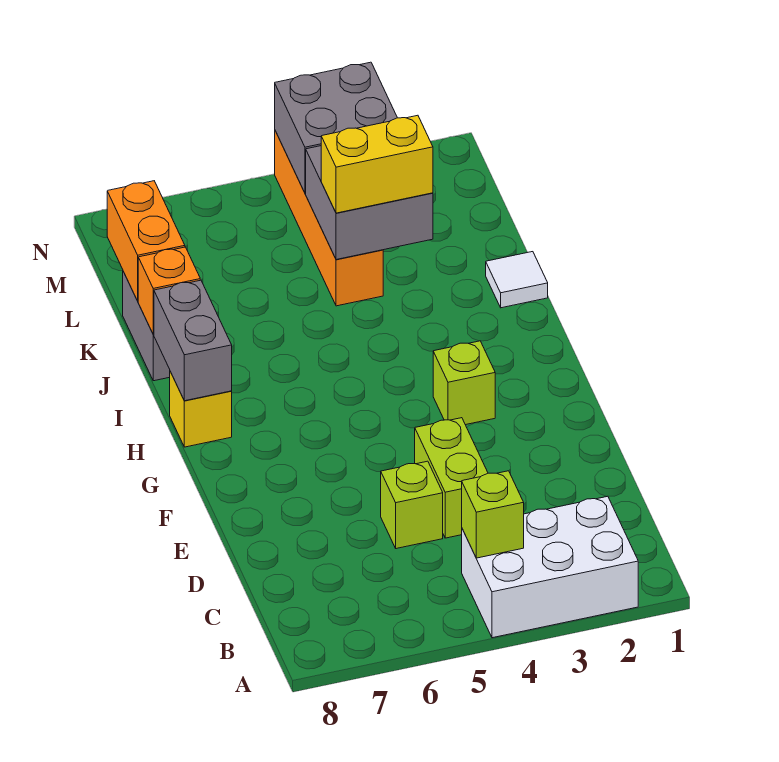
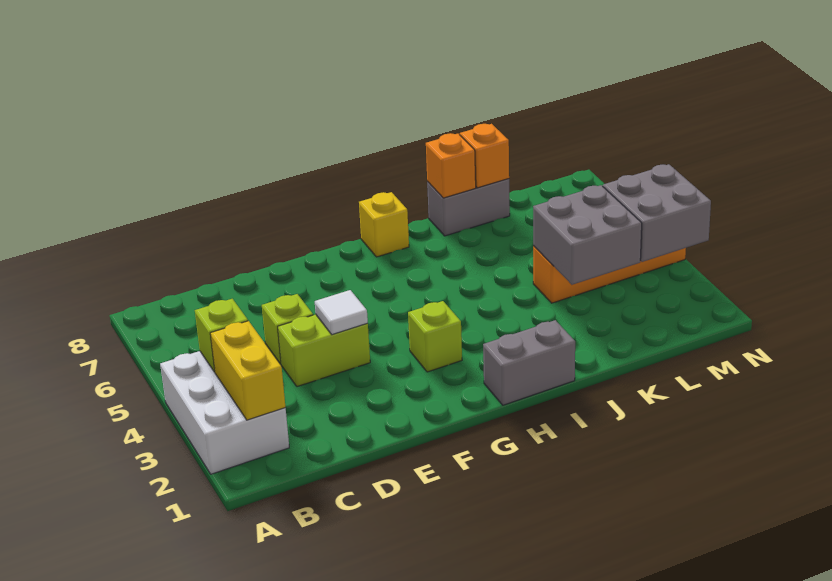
grey brick H8:I8 level 2 -> grey brick H1:I1 level 1
white tile J1 level 1 -> white tile E4 level 2
yellow brick K3:K4 level 3 -> yellow brick B2:B3 level 2
orange brick K8:L8 level 2 -> orange brick K8 level 2

